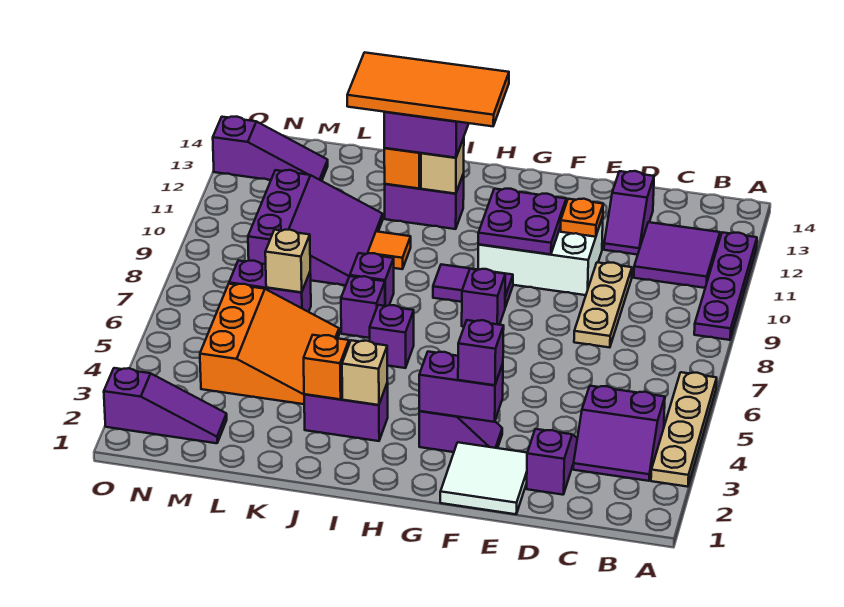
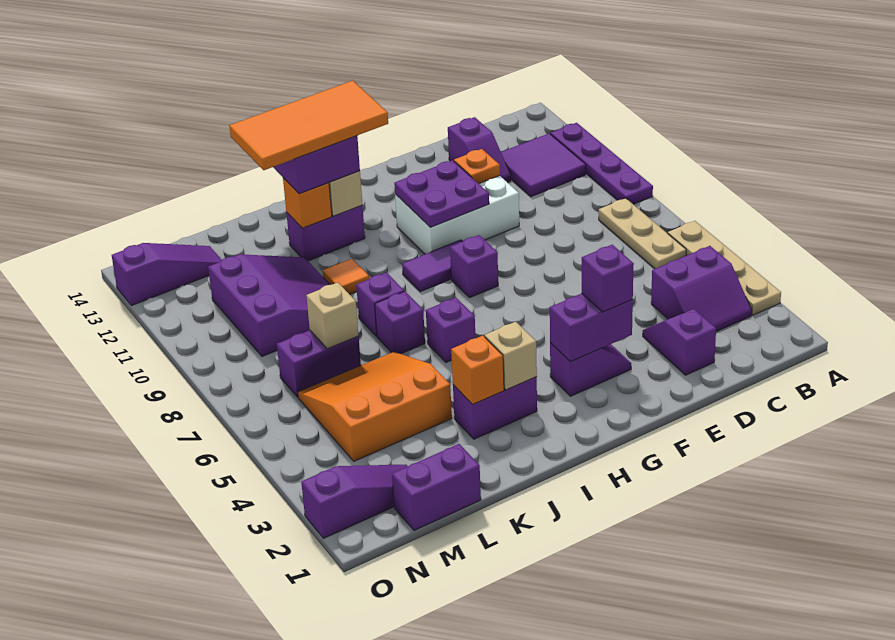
tan plate D8:D10 level 1 -> tan plate B6:B8 level 1
white tile E1:F2 level 1 -> none
orange slope K4:M6 level 1 top M -> orange slope K4:M6 level 1 top 4
none -> purple brick L1:M1 level 1

